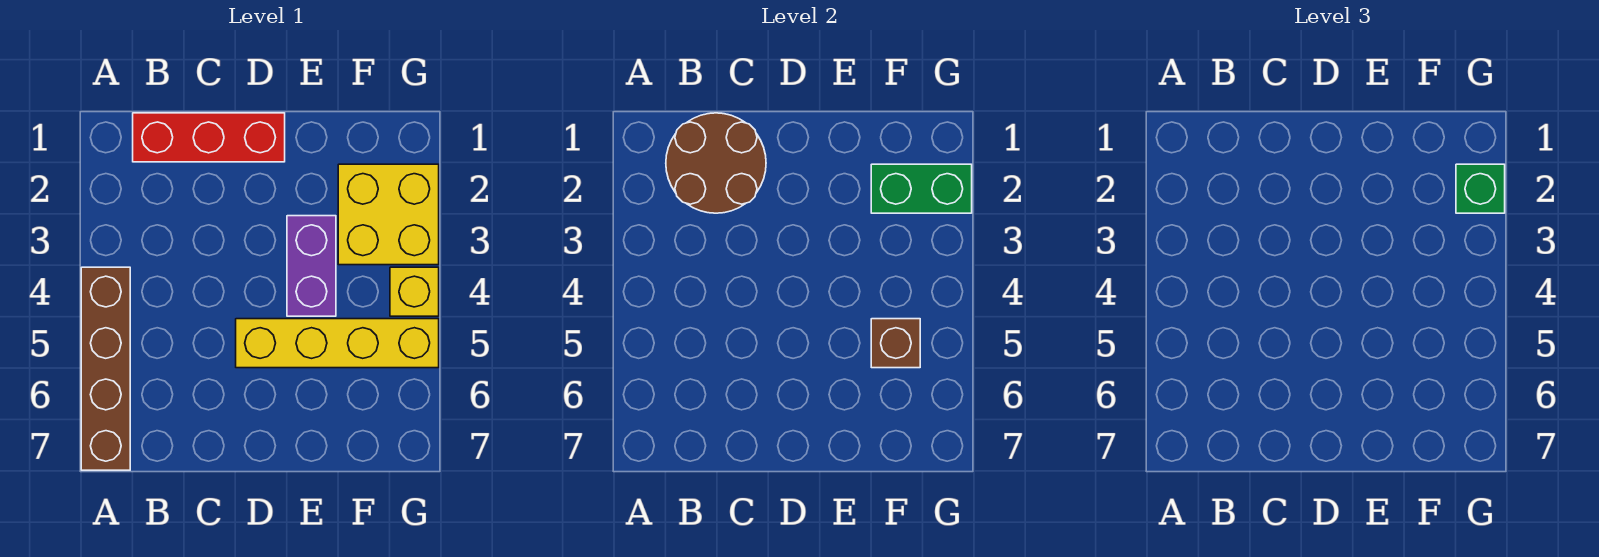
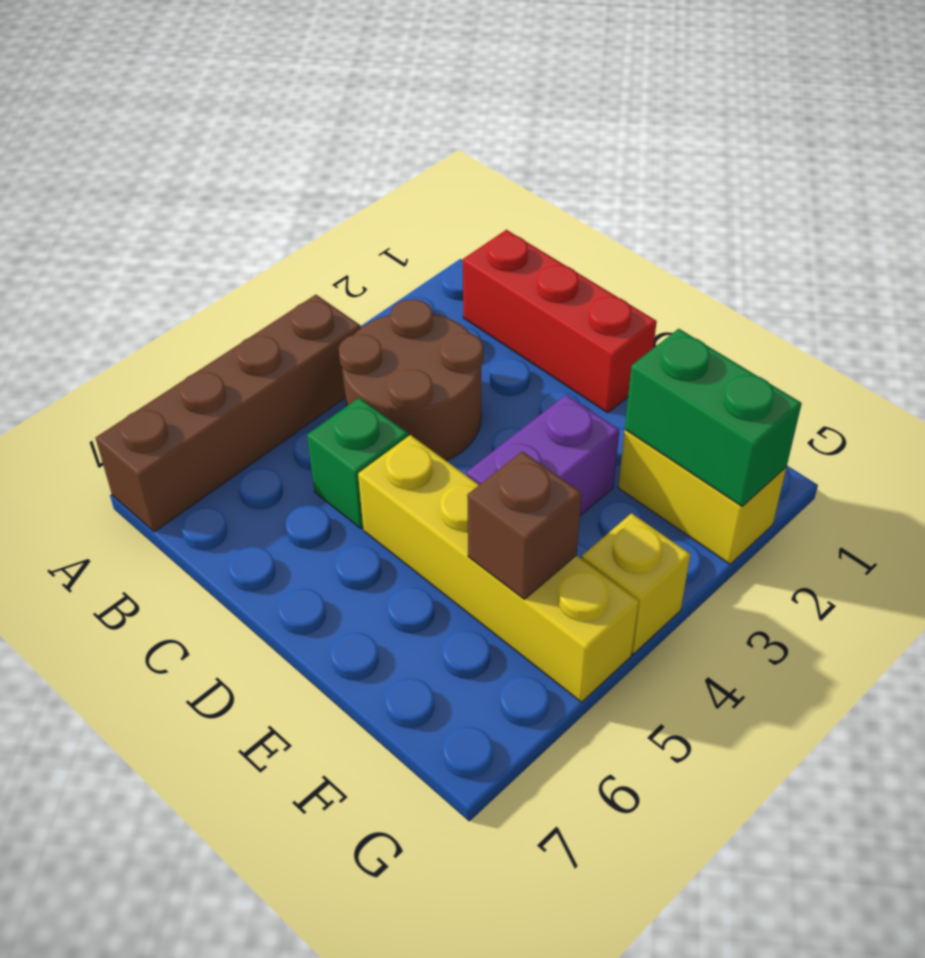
brown round brick B1:C2 level 2 -> brown round brick B3:C4 level 1
yellow brick F2:G3 level 1 -> yellow brick F2:G2 level 1
green brick G2 level 3 -> green brick C5 level 1

